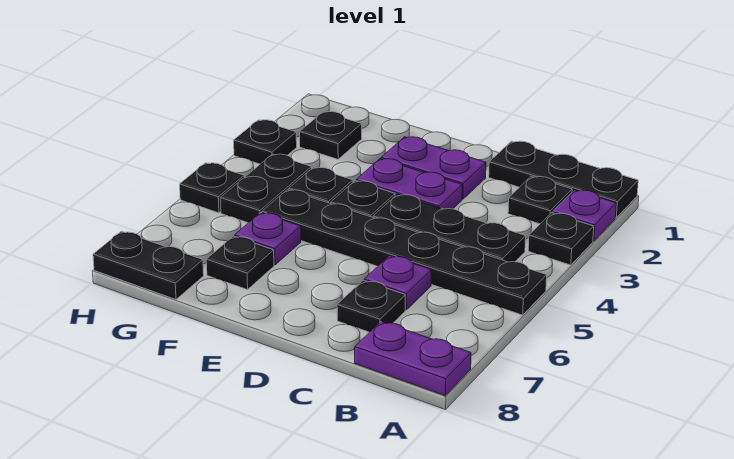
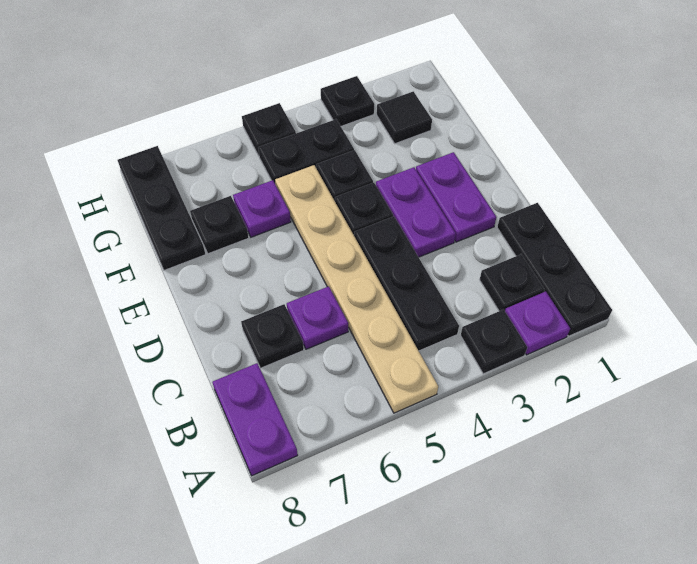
black plate A5:F5 level 1 -> tan plate A5:F5 level 1
black plate G2 level 1 -> black tile G2 level 1
black plate G8:H8 level 1 -> black plate F8:H8 level 1

